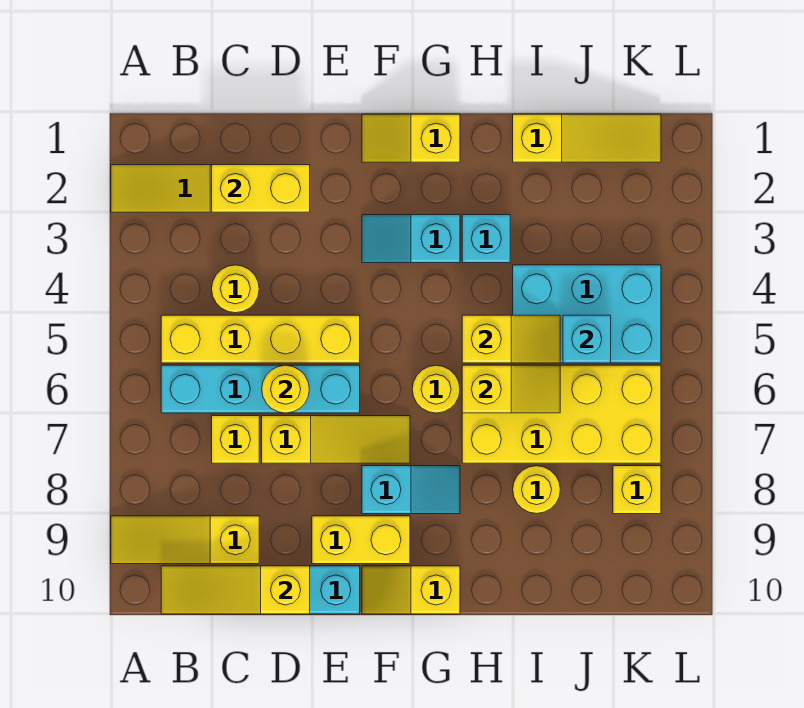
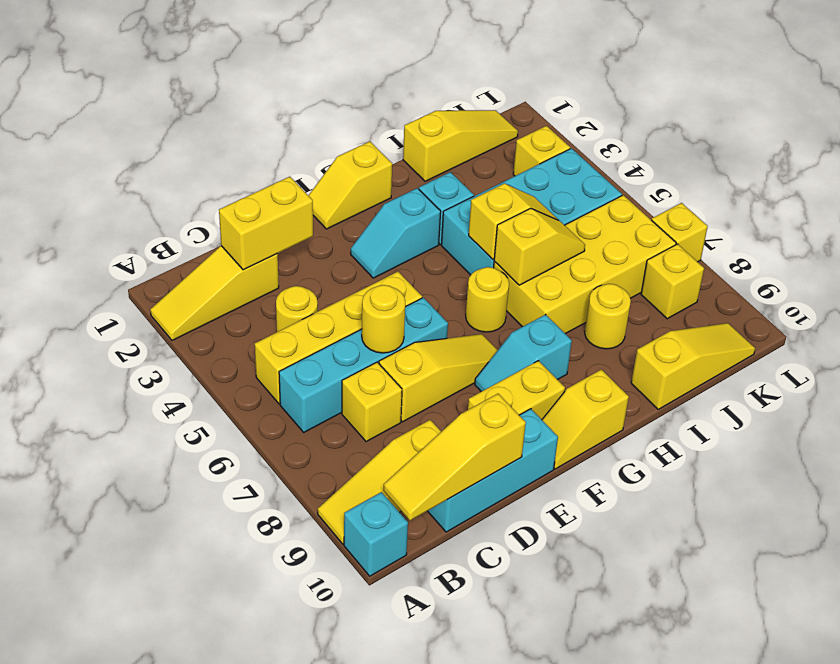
cyan slope F8:G8 level 1 top F -> cyan slope F8:G8 level 1 top G
cyan brick I4:K5 level 1 -> cyan brick H4:K5 level 1
none -> yellow slope I10:K10 level 1 top I
cyan brick J5 level 2 -> cyan brick A10 level 1
none -> yellow brick K3 level 1
none -> yellow brick L7 level 1

